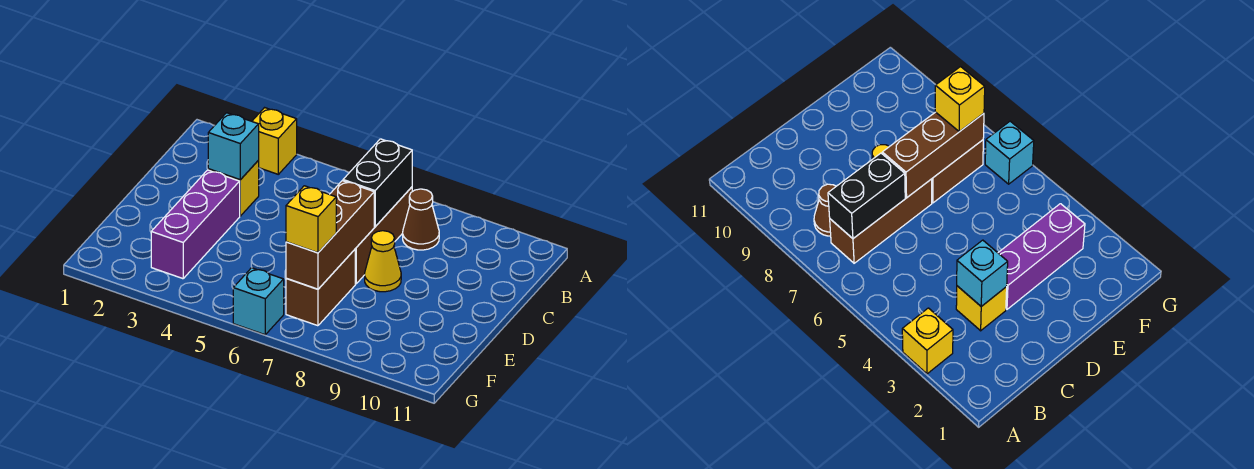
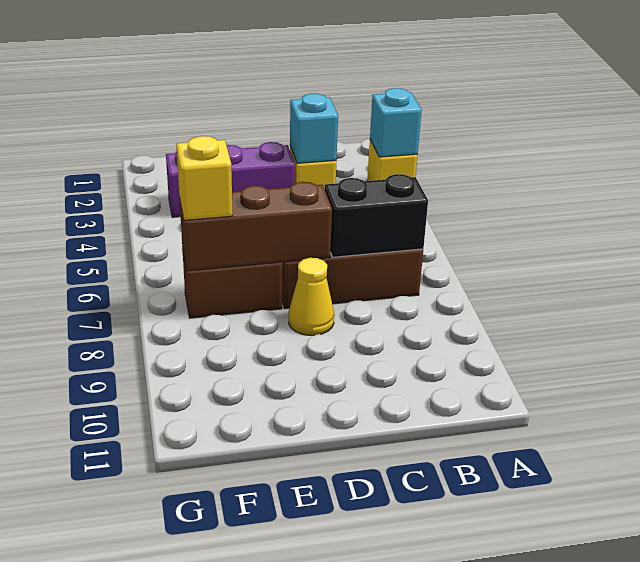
brown cone B8 level 1 -> none
cyan brick G6 level 1 -> cyan brick A3 level 2

